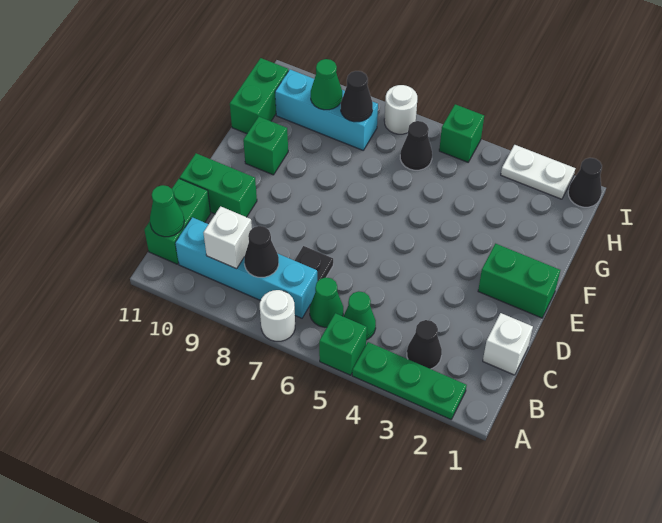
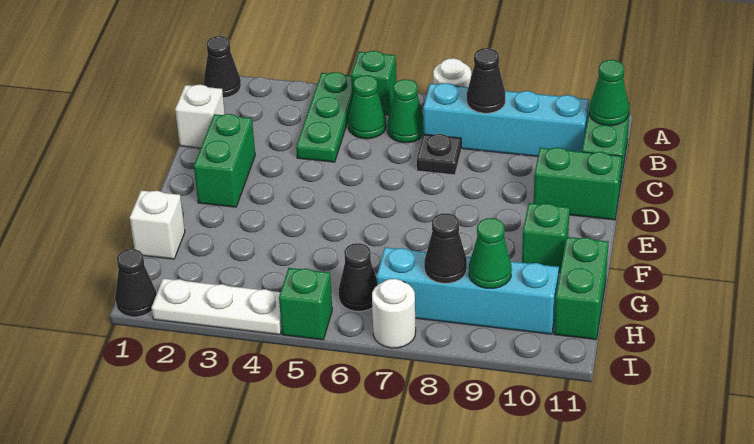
green plate A2:A4 level 1 -> green plate A4:C4 level 1
black cone B3 level 1 -> black cone A1 level 1
white brick B9 level 2 -> white brick G1 level 1
green brick E1:E2 level 1 -> green brick D2:E2 level 1
cyan brick H8:H10 level 1 -> cyan brick H7:H10 level 1
white plate I2:I3 level 1 -> white plate I2:I4 level 1

